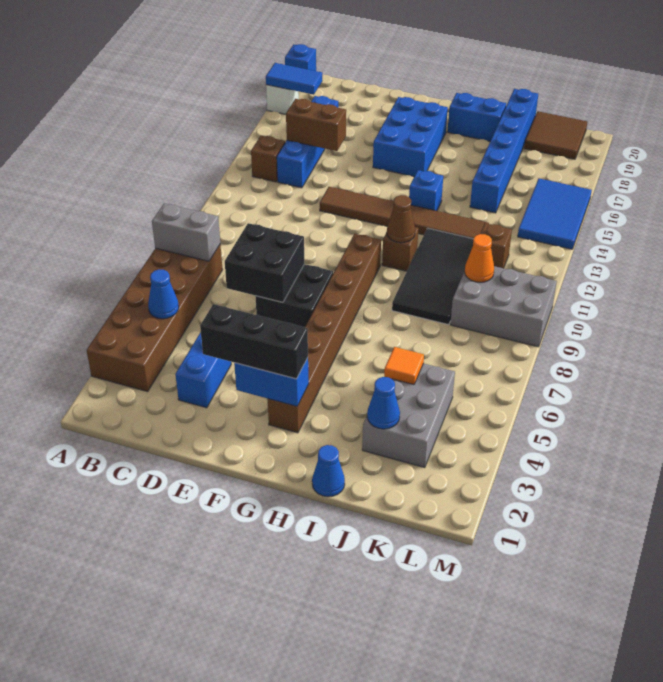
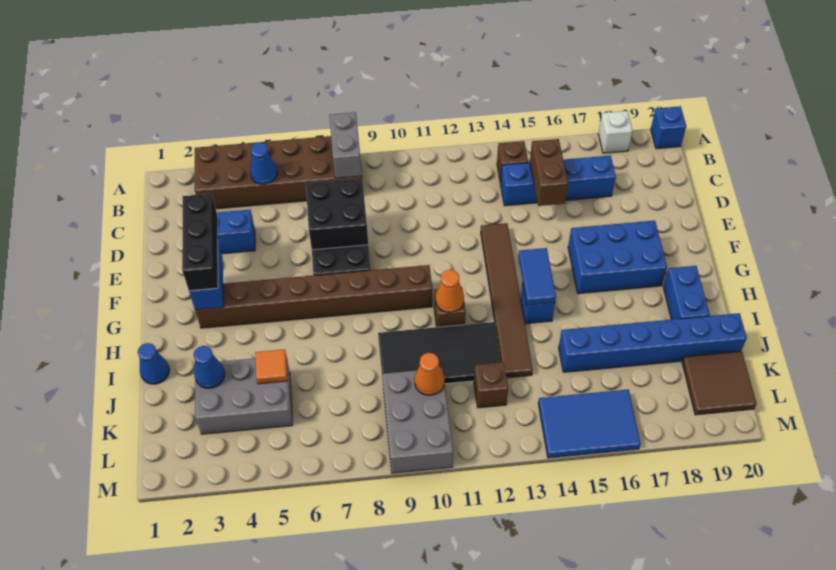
blue tile A18:B18 level 2 -> blue tile G14:H14 level 2
brown cone H11 level 2 -> orange cone H11 level 2

